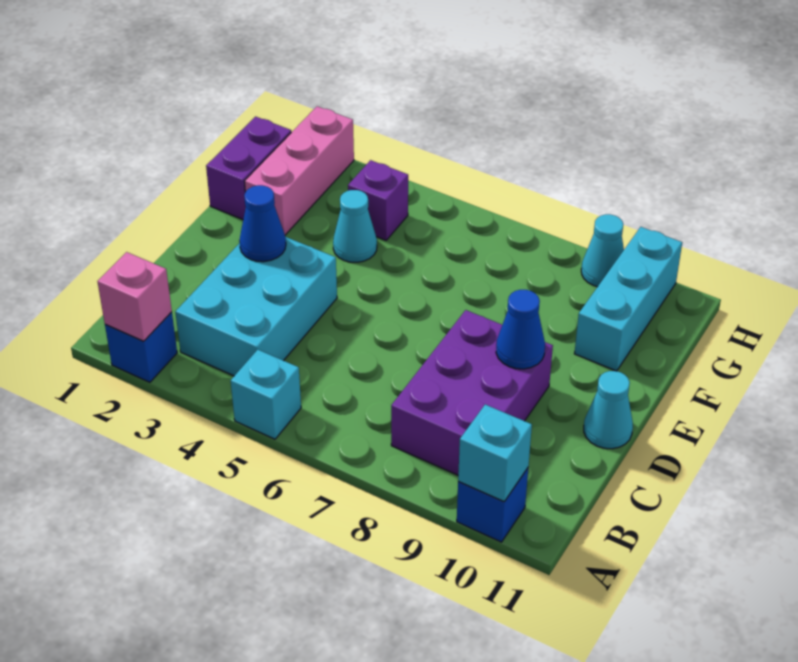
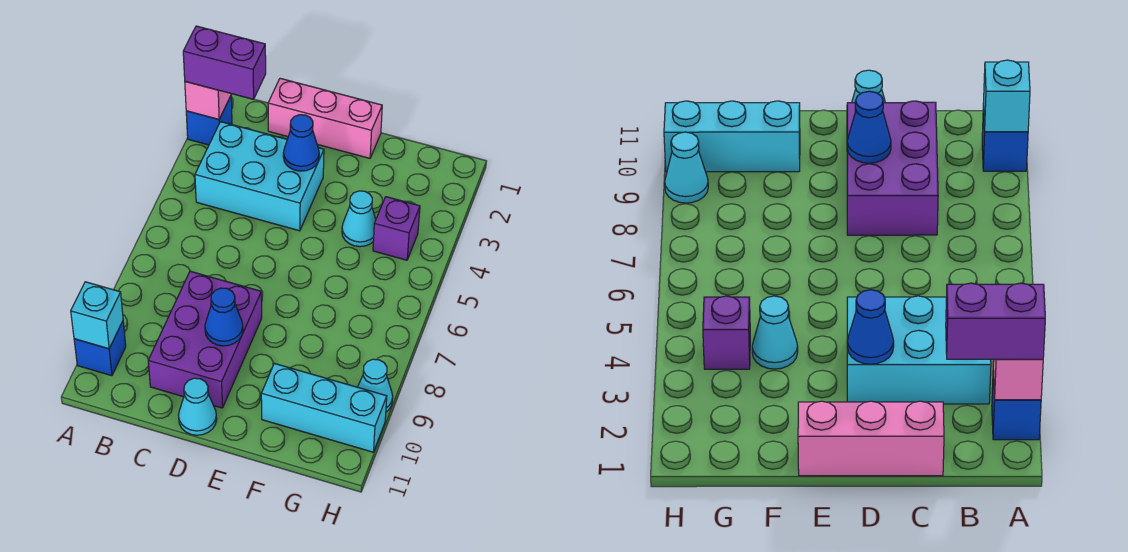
cyan brick A5 level 1 -> none
purple brick B8:D9 level 1 -> purple brick C8:D10 level 1
purple brick F1:G1 level 1 -> purple brick A2:B2 level 3
pink brick F2:H2 level 1 -> pink brick C1:E1 level 1

